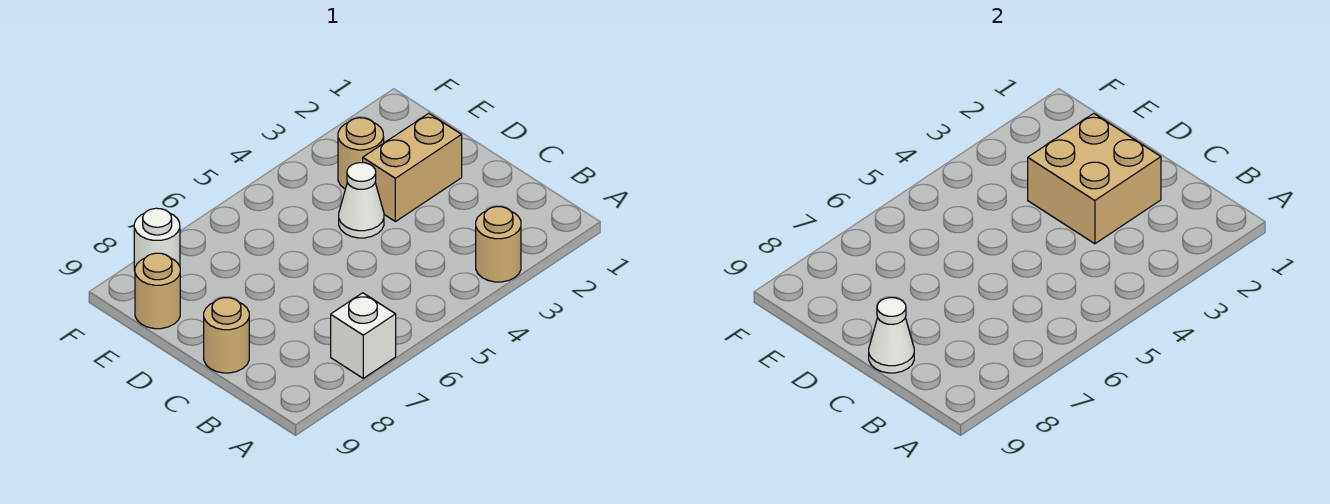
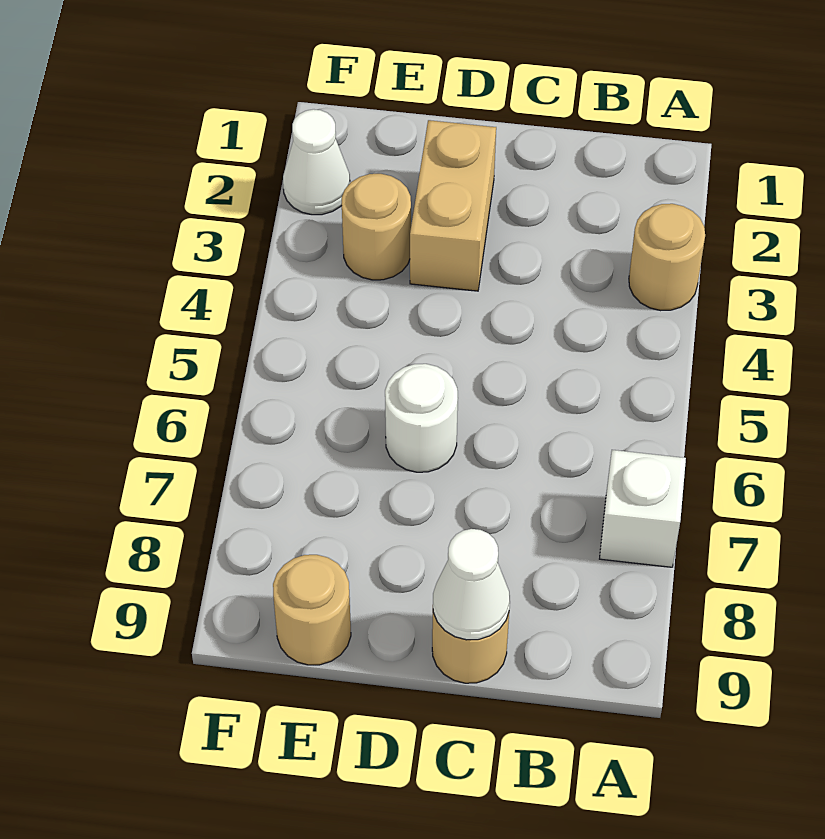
tan brick C2:D3 level 2 -> none
white cone D4 level 1 -> white cone F2 level 1
white round brick F8 level 1 -> white round brick D6 level 1

